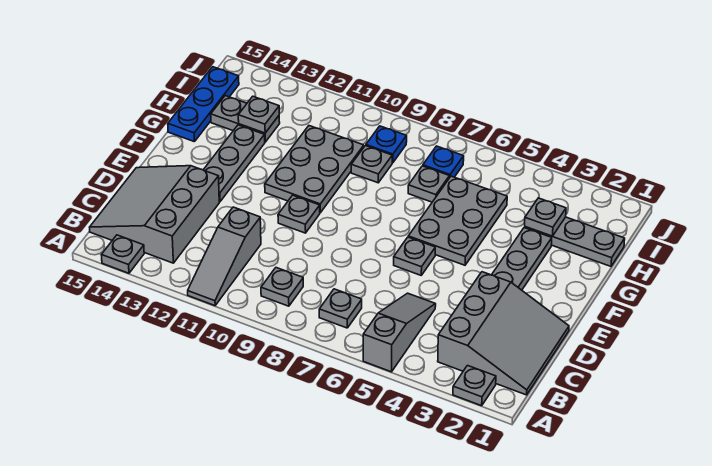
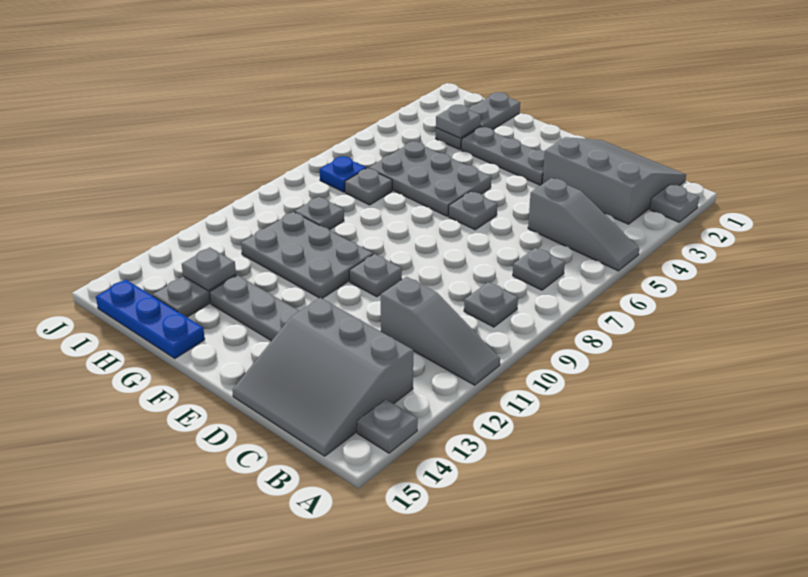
grey slope A5:C5 level 1 top A -> grey slope A5:C5 level 1 top C
blue plate I9 level 1 -> none

